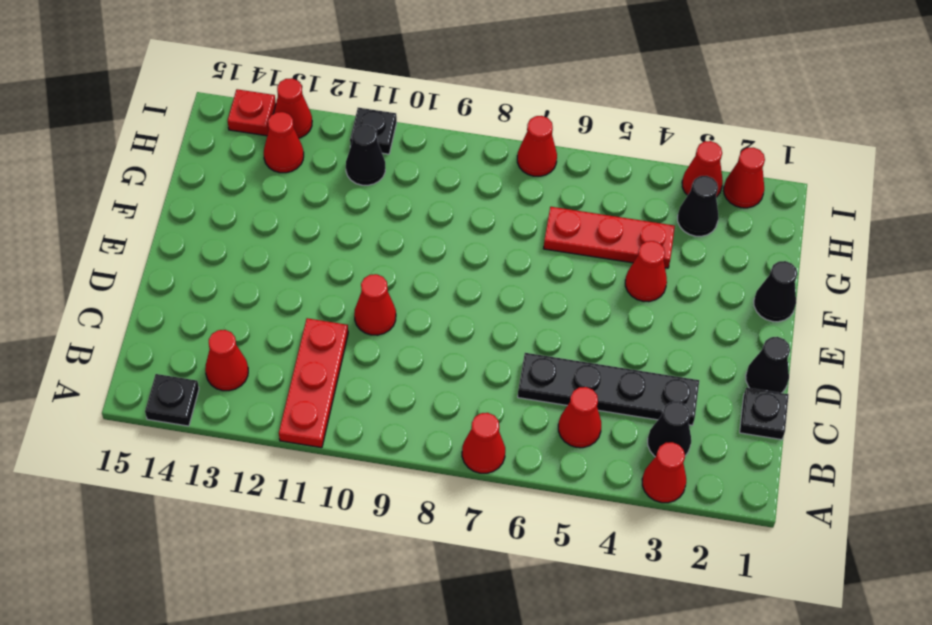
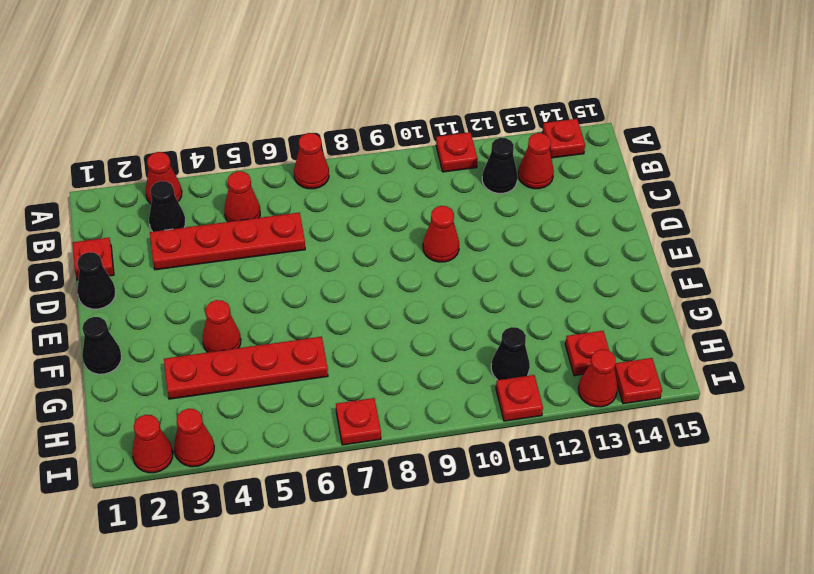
red plate A11:C11 level 1 -> red plate A11 level 1
black plate A14 level 1 -> red plate A14 level 1
black plate C1 level 1 -> red plate C1 level 1
black plate C3:C6 level 1 -> red plate C3:C6 level 1
red plate G4:G6 level 1 -> red plate G3:G6 level 1
black cone H3 level 1 -> black cone B12 level 1
red cone H13 level 1 -> red plate H13 level 1
red cone I7 level 1 -> red plate I7 level 1
black plate I11 level 1 -> red plate I11 level 1

